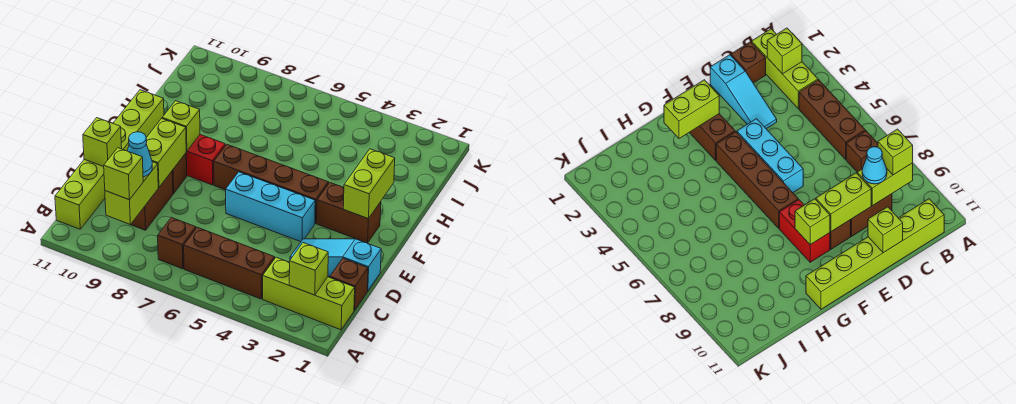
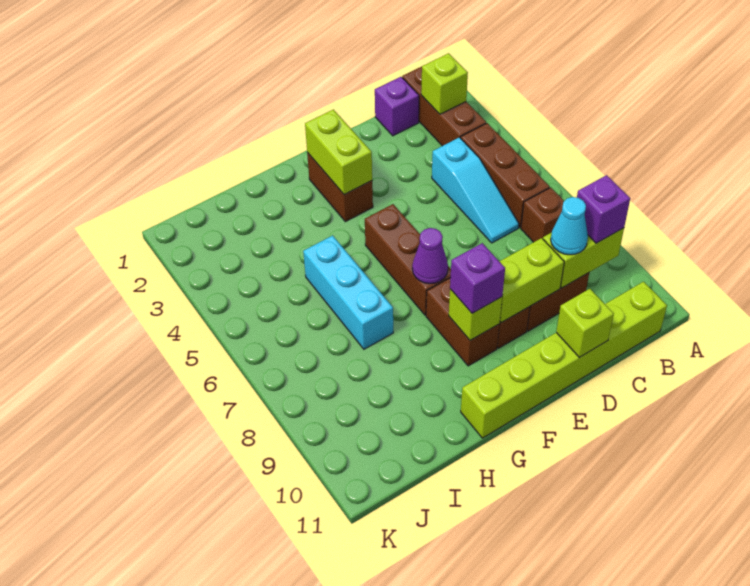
lime brick B1:B3 level 1 -> brown brick B1:B3 level 1
lime brick B9 level 3 -> purple brick B9 level 3
brown brick C1 level 1 -> purple brick C1 level 1
cyan slope D1:D3 level 1 top 1 -> cyan slope C4:C6 level 1 top 4
cyan brick E4:E6 level 1 -> cyan brick H5:H7 level 1
lime brick F2:G2 level 2 -> lime brick F2:F3 level 2
brown brick F4:F7 level 1 -> brown brick F5:F7 level 1
none -> purple cone F7 level 2
red brick F8:F9 level 1 -> brown brick F8:F9 level 1
none -> purple brick F9 level 3

